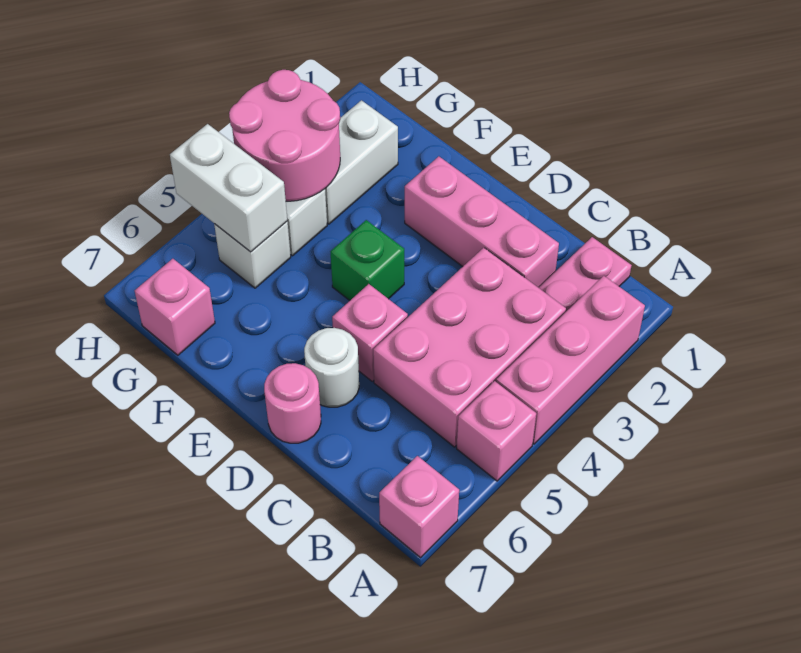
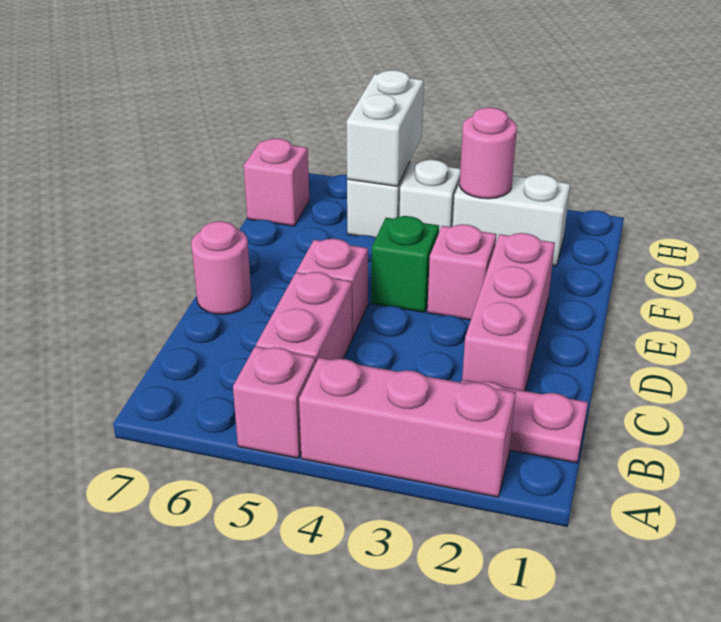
pink brick A7 level 1 -> pink brick E3 level 1
pink brick B3:C5 level 1 -> pink brick B5:C5 level 1
white round brick D6 level 1 -> none
pink round brick G3:H4 level 2 -> pink round brick G3 level 2

